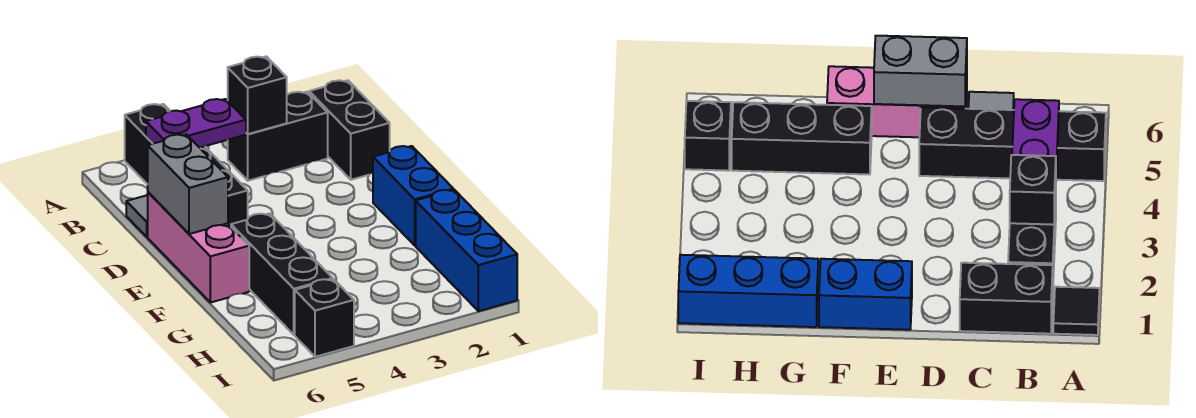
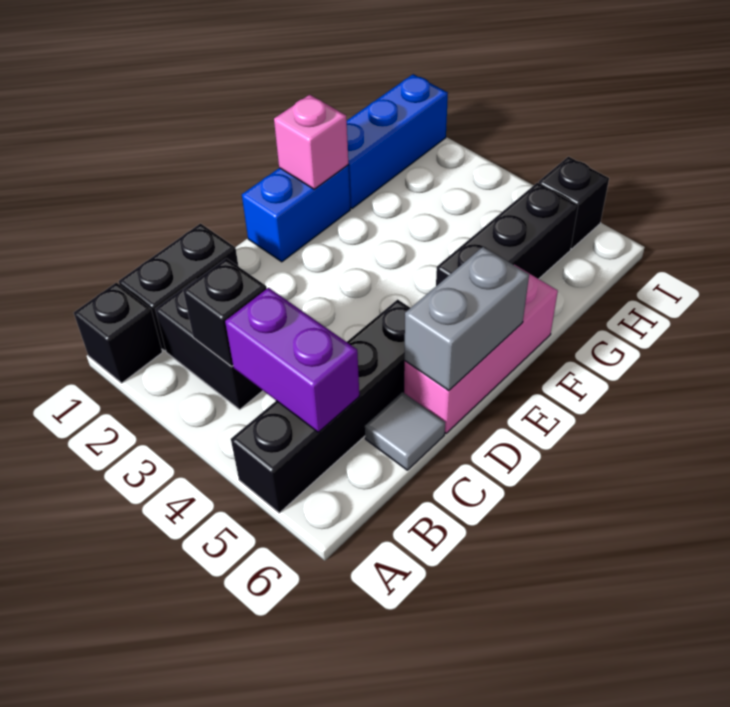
black tile A1 level 1 -> black brick A1 level 1
purple plate B4:B5 level 2 -> purple brick B4:B5 level 2
none -> pink brick F1 level 2

